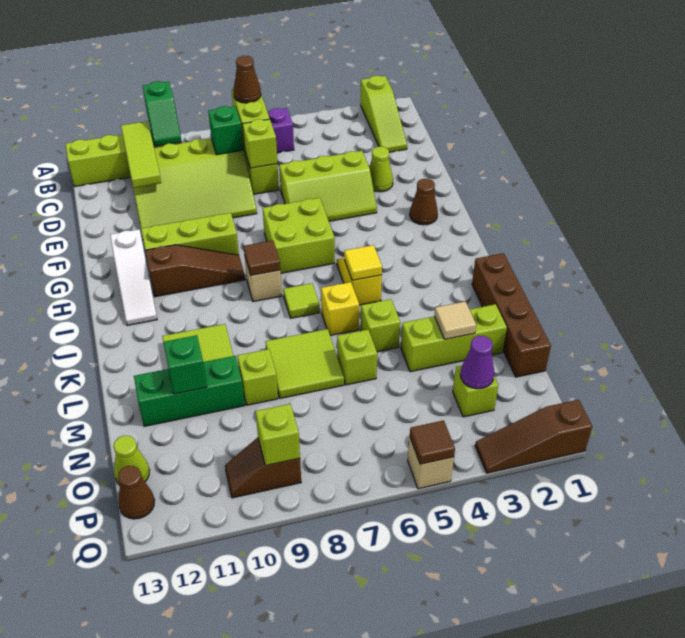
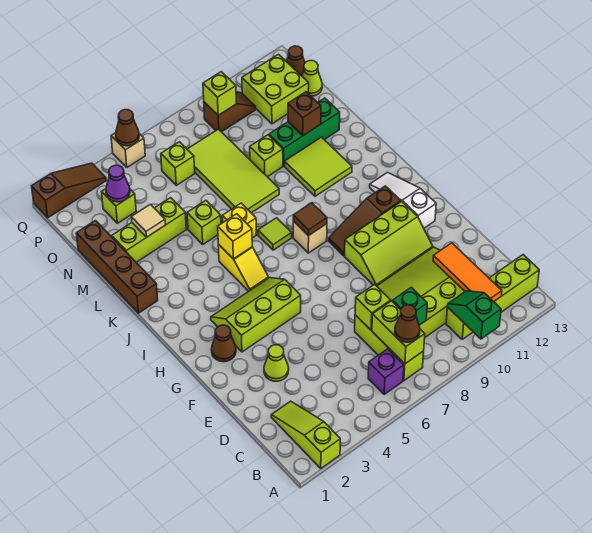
lime tile B11:D11 level 2 -> orange tile B11:D11 level 2
lime slope E4:F6 level 1 top E -> lime slope G3:H5 level 1 top G
lime brick G6:H7 level 1 -> lime brick O11:P12 level 1
yellow tile J5 level 2 -> yellow brick J5 level 2
lime tile L7:M8 level 1 -> lime tile L7:O8 level 1
lime brick M6 level 1 -> lime brick O6 level 1
green brick M11 level 2 -> brown brick M11 level 2
brown tile Q5 level 2 -> brown cone Q5 level 2

